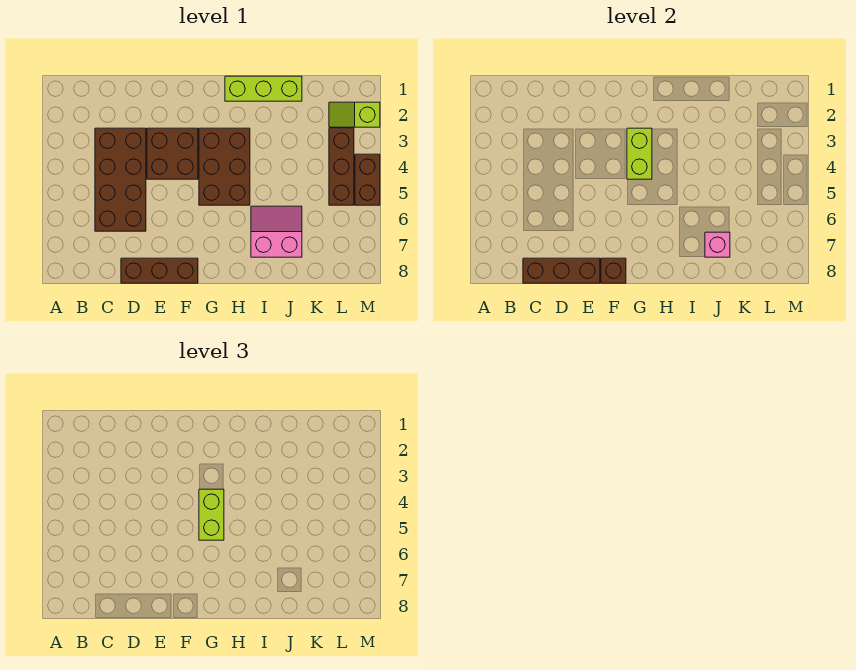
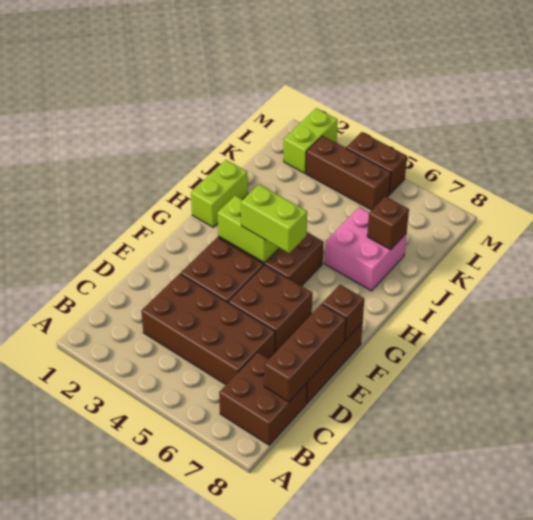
none -> brown brick B7:C8 level 1
none -> brown brick E5:F6 level 1
lime brick H1:J1 level 1 -> lime brick H1:I1 level 1
pink slope I6:J7 level 1 top 7 -> pink brick I6:J7 level 1
pink brick J7 level 2 -> brown brick J7 level 2
lime slope L2:M2 level 1 top M -> lime brick L2:M2 level 1

